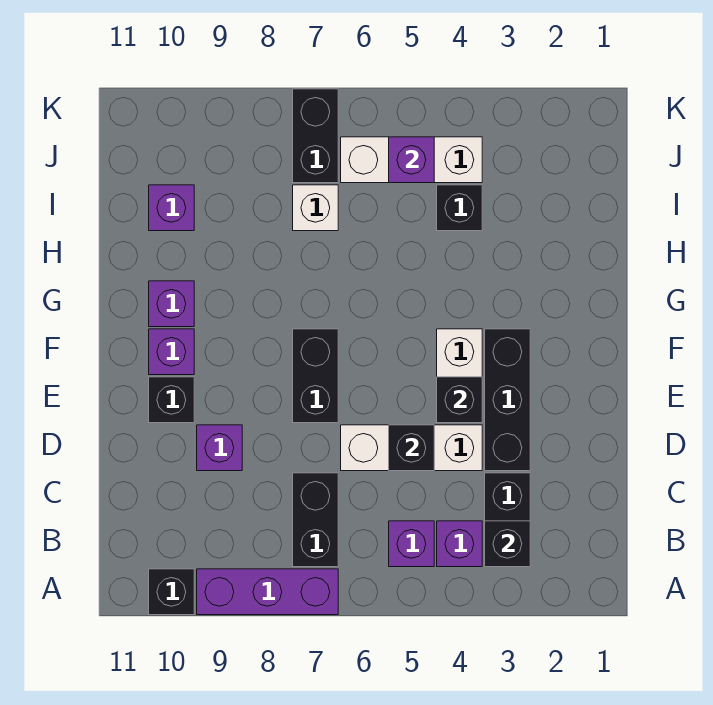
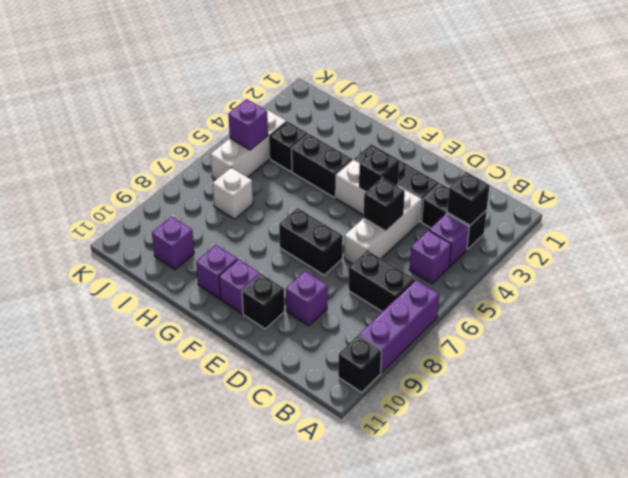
black brick J7:K7 level 1 -> black brick G4:H4 level 1

